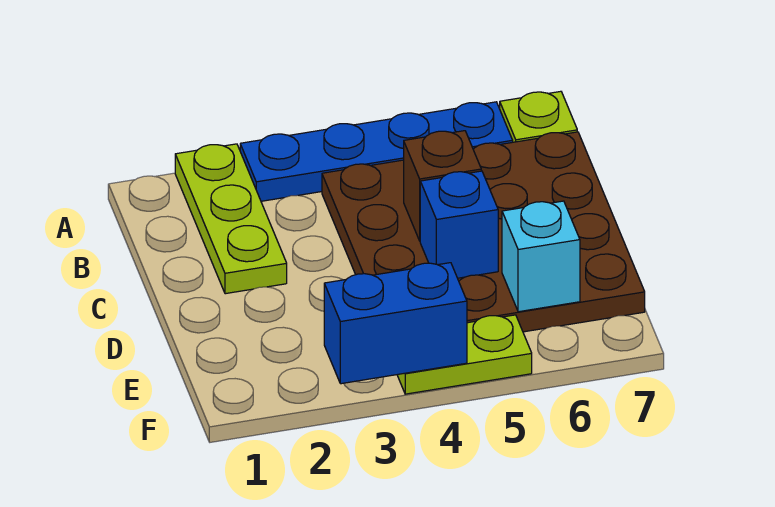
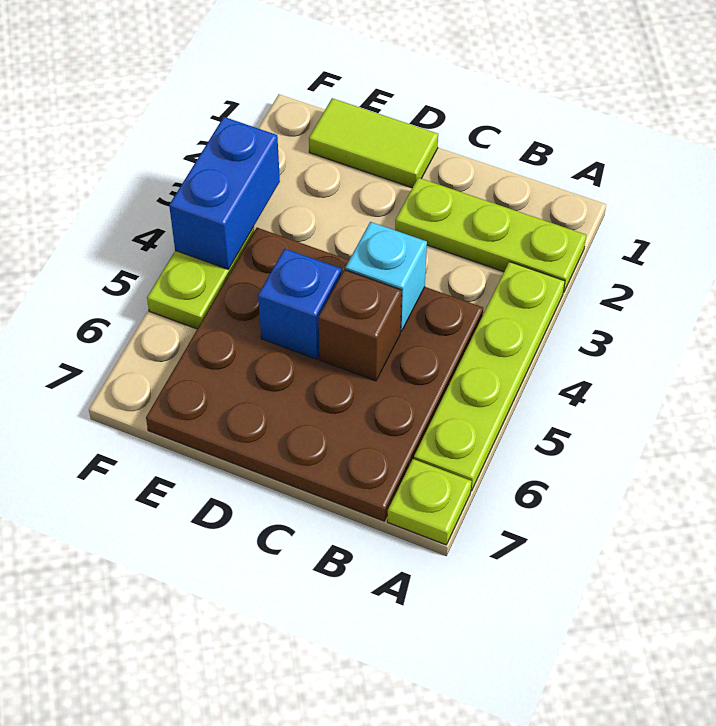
blue plate A3:A6 level 1 -> lime plate A3:A6 level 1
none -> lime tile D1:E1 level 1
cyan brick E6 level 2 -> cyan brick C4 level 2

